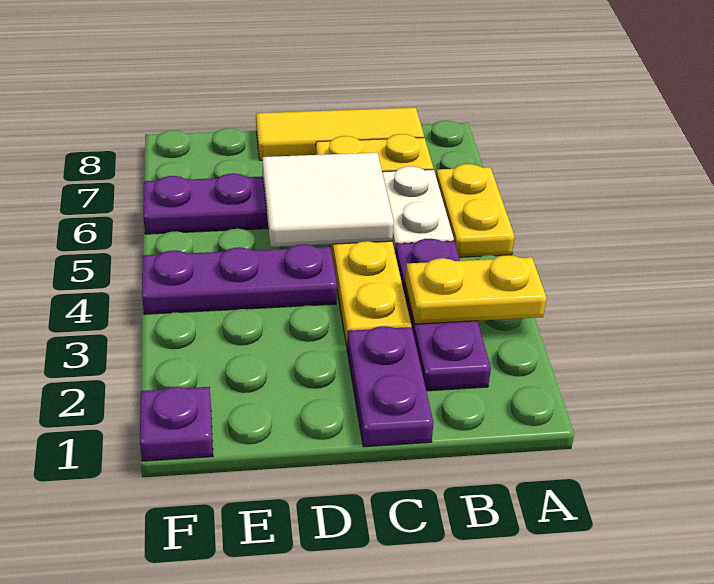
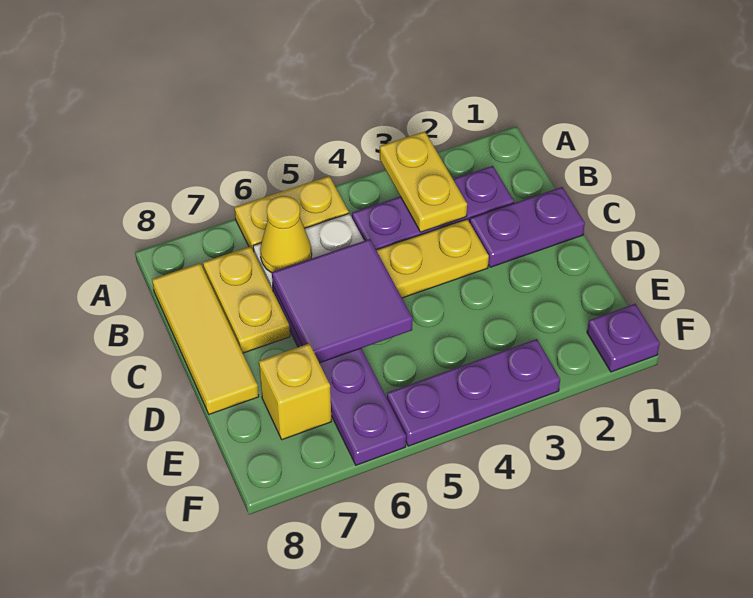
none -> yellow cone B6 level 2
white tile C5:D6 level 2 -> purple tile C5:D6 level 2
purple plate D4:F4 level 1 -> purple plate F3:F5 level 1
none -> yellow brick E7 level 1

